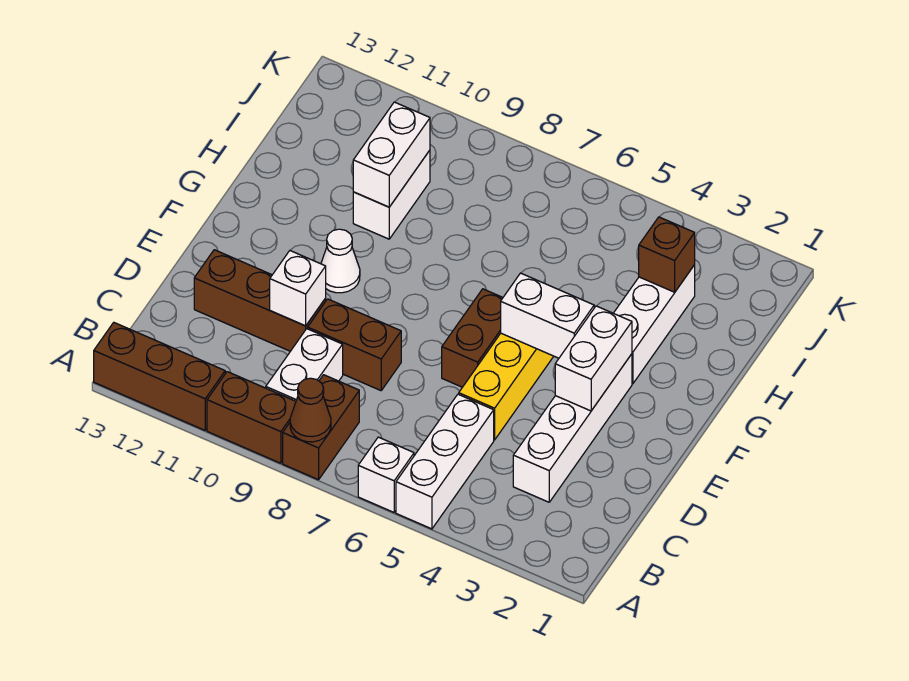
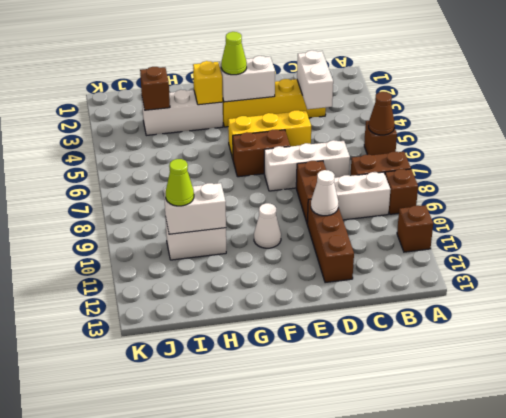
white brick A5:C5 level 1 -> white brick C7:E7 level 1
white brick A6 level 1 -> brown brick A6 level 1
brown cone A8 level 2 -> brown cone A6 level 2
brown brick A9:A10 level 1 -> brown brick A9 level 1
brown brick A11:A13 level 1 -> brown brick A11 level 1
white brick C3:F3 level 1 -> yellow brick C3:F3 level 1
white brick D10 level 2 -> white cone D10 level 2
none -> lime cone F3 level 3
white brick F4:F5 level 2 -> white brick C3:C4 level 2
none -> yellow brick G3 level 2
none -> lime cone I10 level 3

